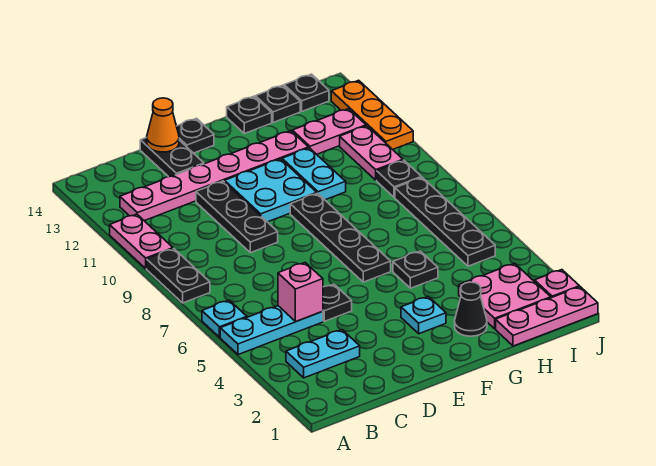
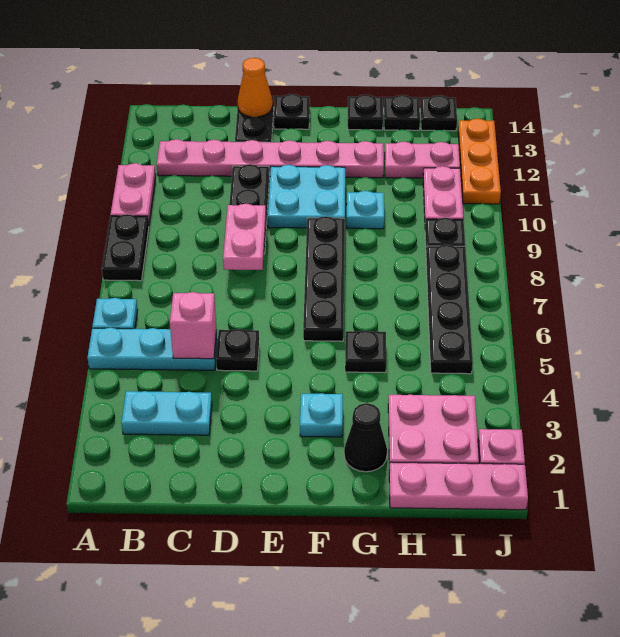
none -> pink plate D8:D9 level 2
cyan plate G10:G11 level 1 -> cyan plate G10 level 1

